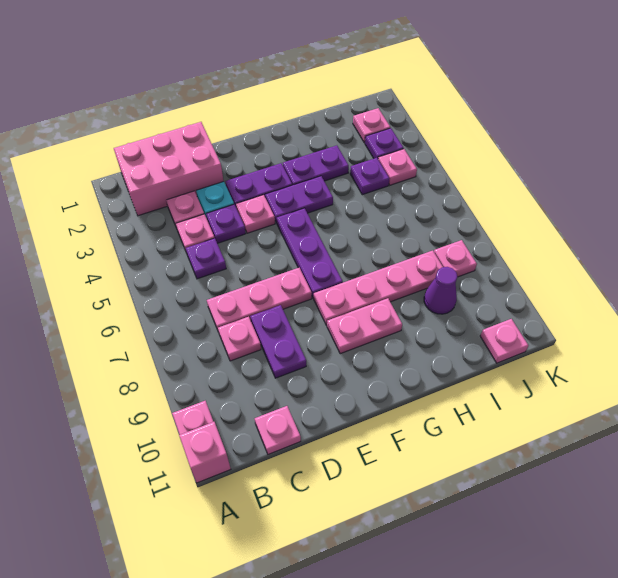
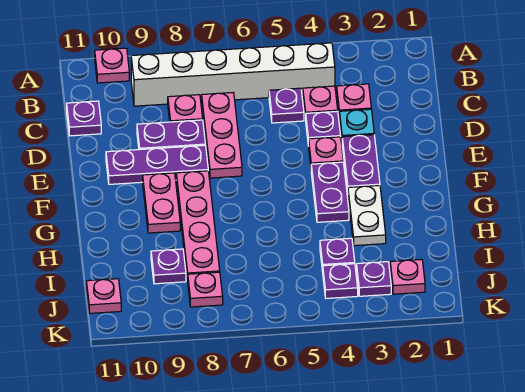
pink brick A11 level 1 -> none
pink brick B1:D2 level 1 -> none
none -> white brick B4:B9 level 1
pink plate C11 level 1 -> purple plate C11 level 1
purple plate F5:F7 level 1 -> purple plate E8:E10 level 1
purple plate G3:H3 level 1 -> white plate G3:H3 level 1
purple cone I9 level 1 -> purple plate I9 level 1
pink plate J4 level 1 -> purple plate J4 level 1

